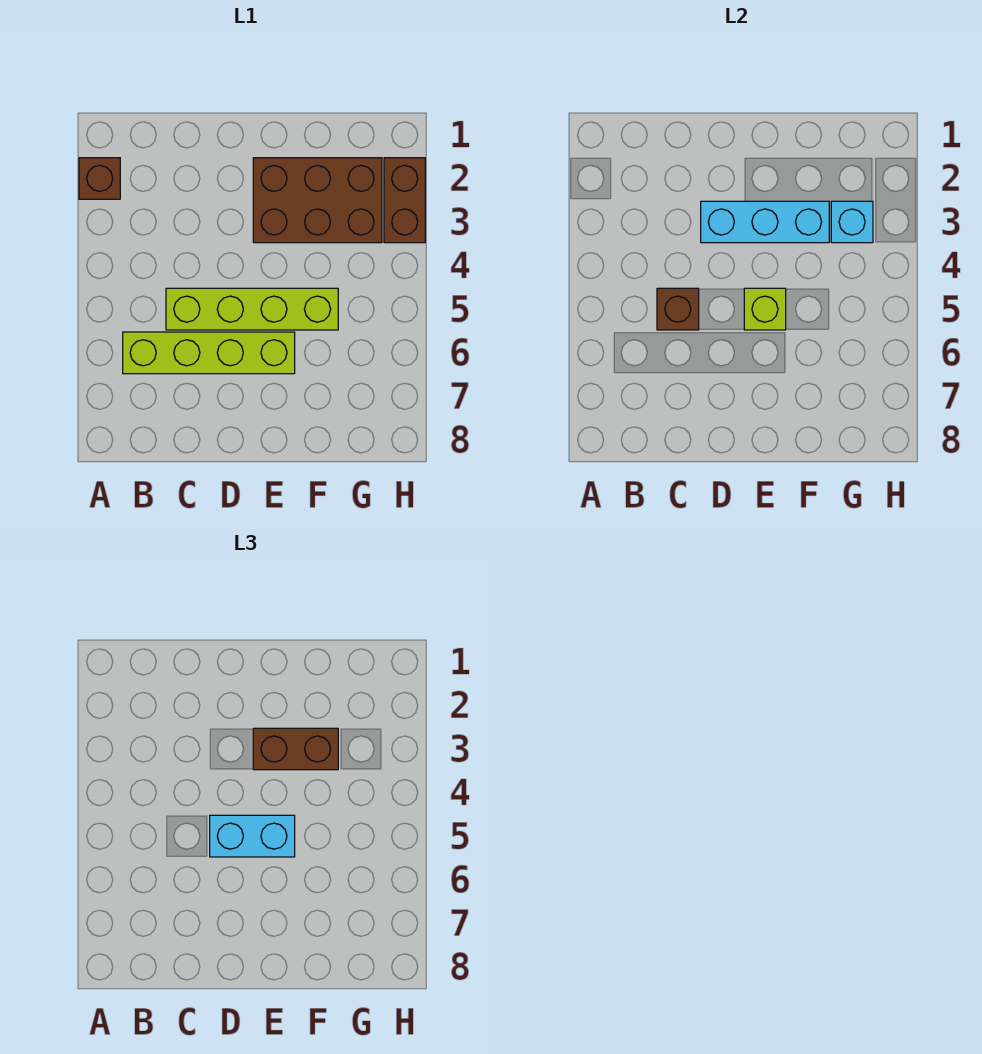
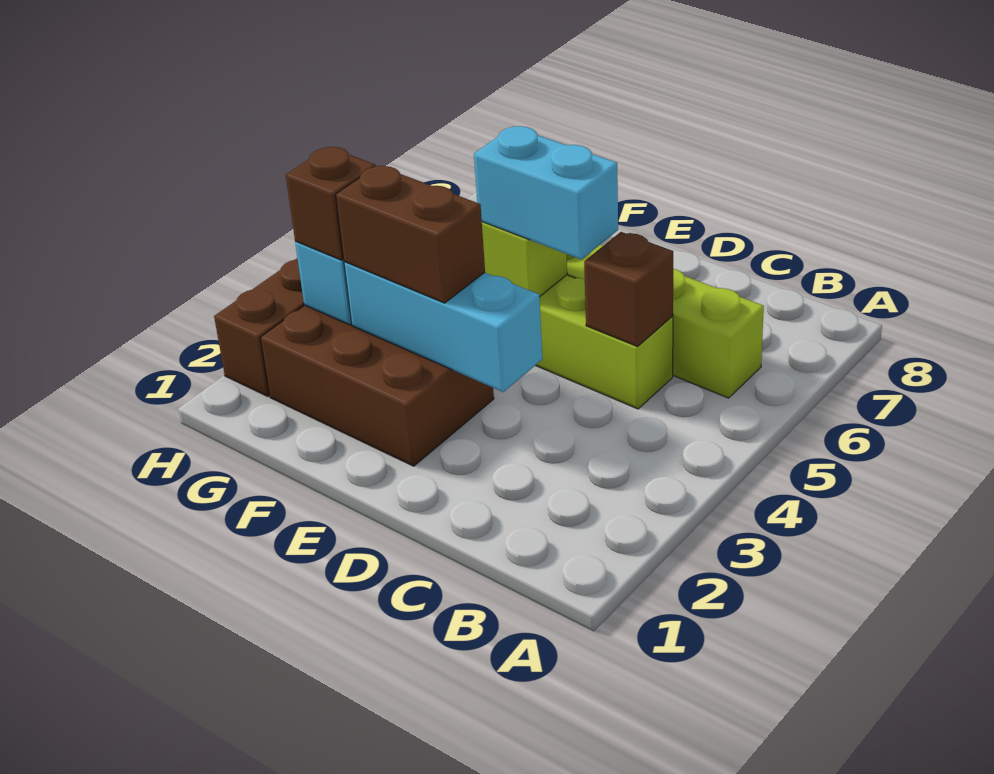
brown brick A2 level 1 -> brown brick G3 level 3

